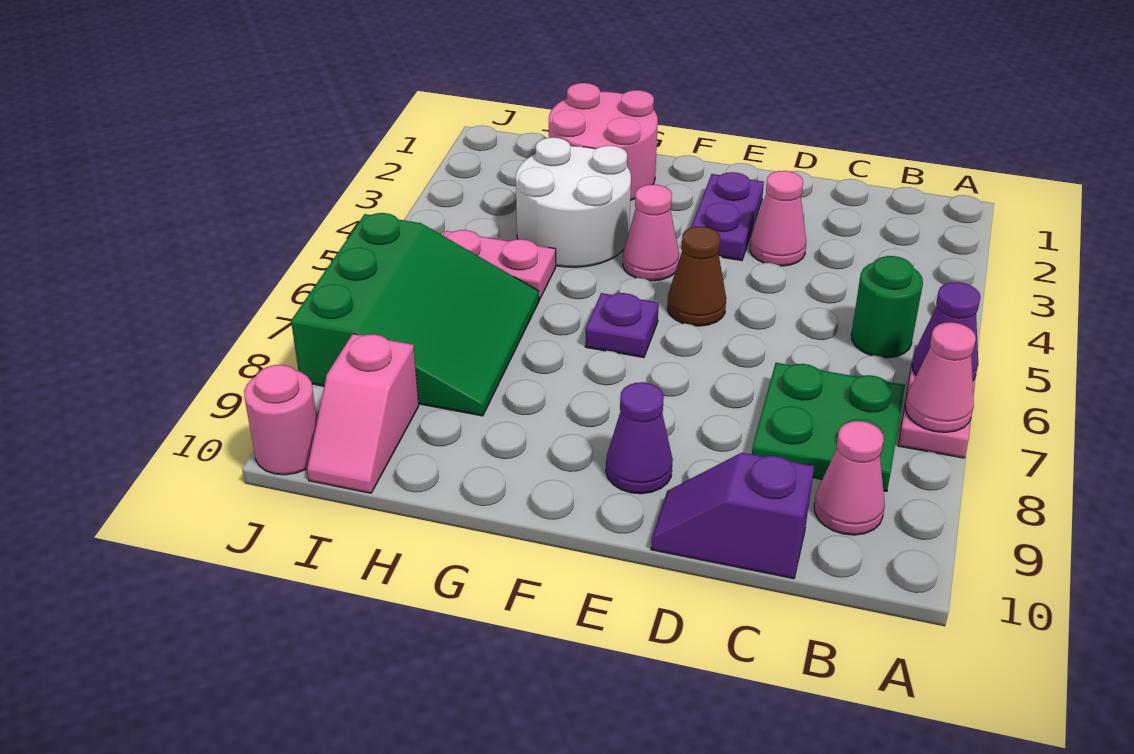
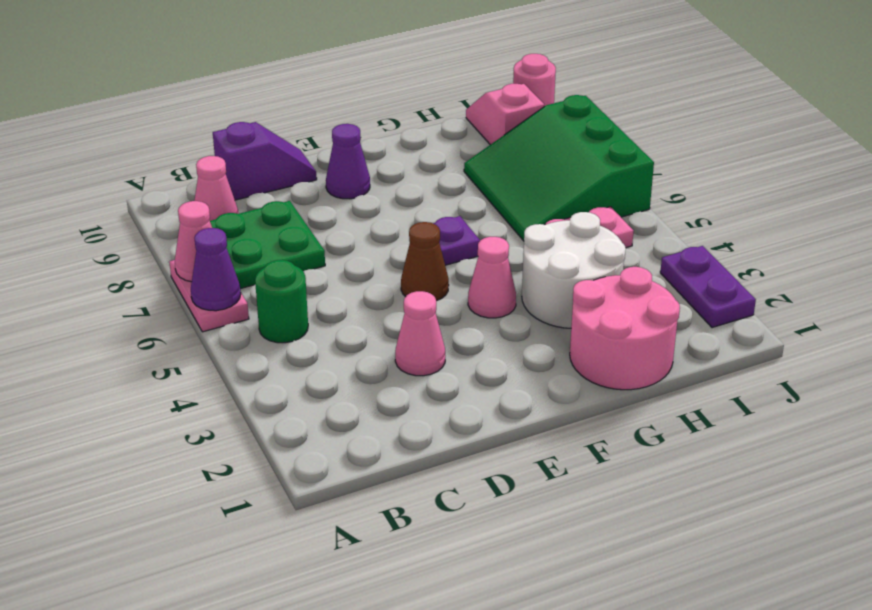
purple plate E2:E3 level 1 -> purple plate J2:J3 level 1

